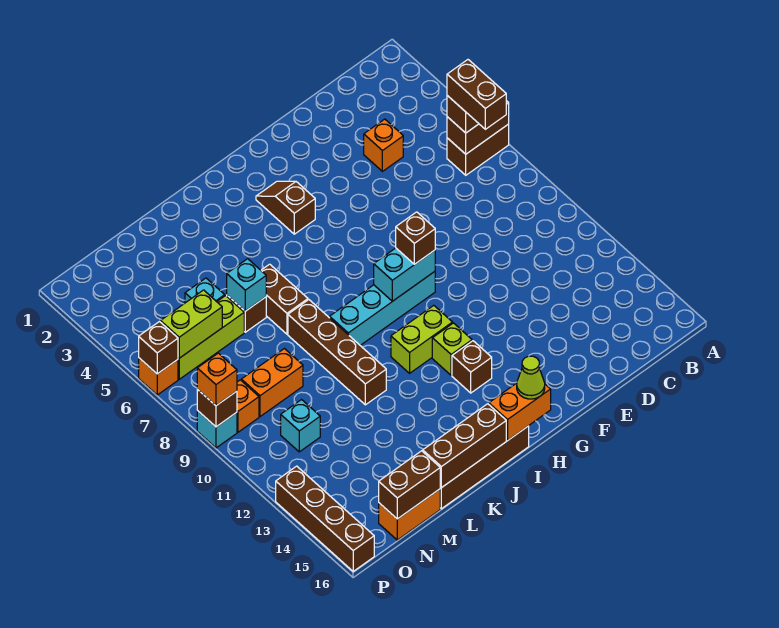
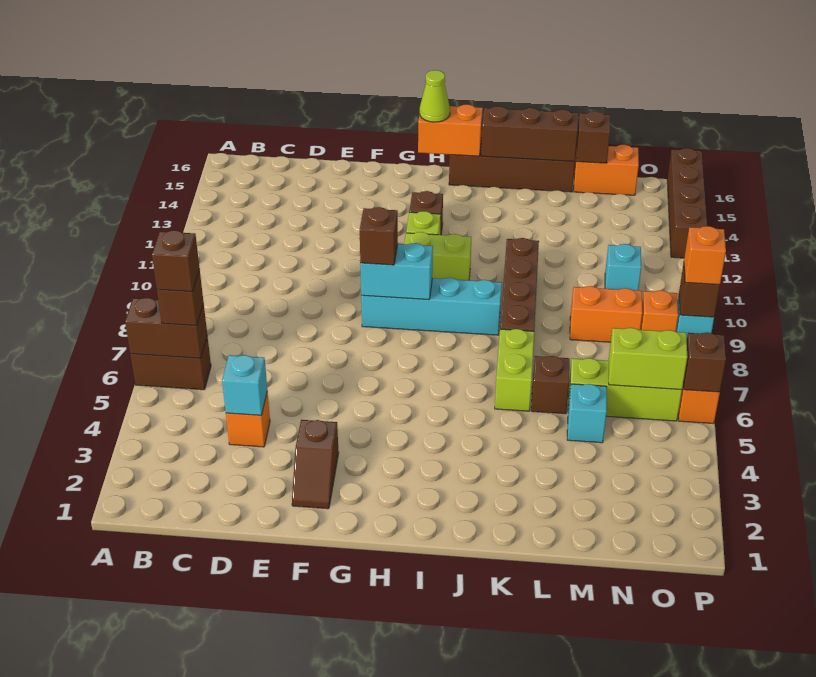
brown brick B6:B7 level 4 -> brown brick B6 level 4
brown slope H3:H4 level 1 top 4 -> brown slope F2:F3 level 1 top 3
brown brick K6:K7 level 1 -> lime brick K6:K7 level 1
cyan brick L6 level 2 -> cyan brick D4 level 2
brown brick M16:N16 level 2 -> brown brick M16 level 2

